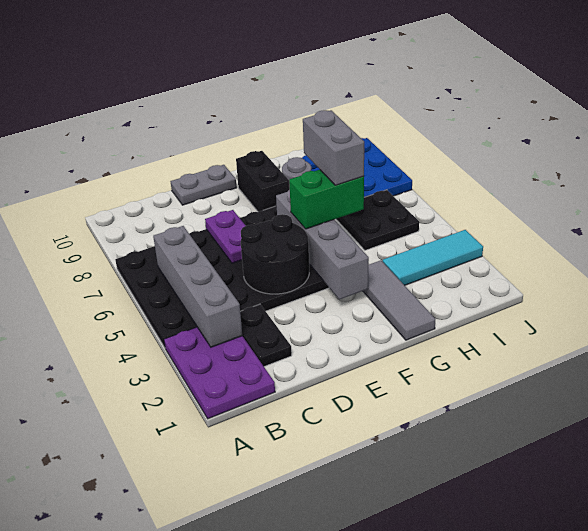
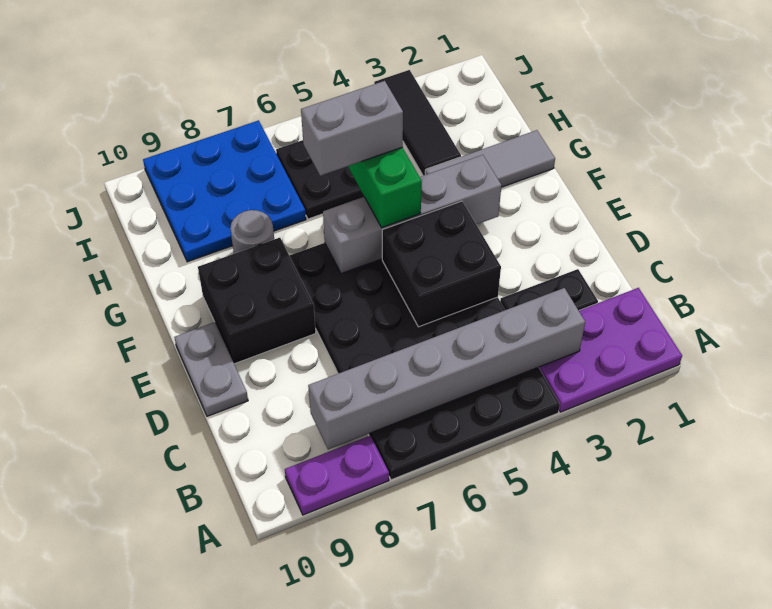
grey brick B3:B6 level 2 -> grey brick B3:B8 level 2
black round brick D4:E5 level 2 -> black brick D4:E5 level 2
purple plate D6:D7 level 2 -> purple plate A8:A9 level 1
black brick F8:F9 level 1 -> black brick E8:F9 level 1
cyan tile H3:J3 level 1 -> black tile H3:J3 level 1

